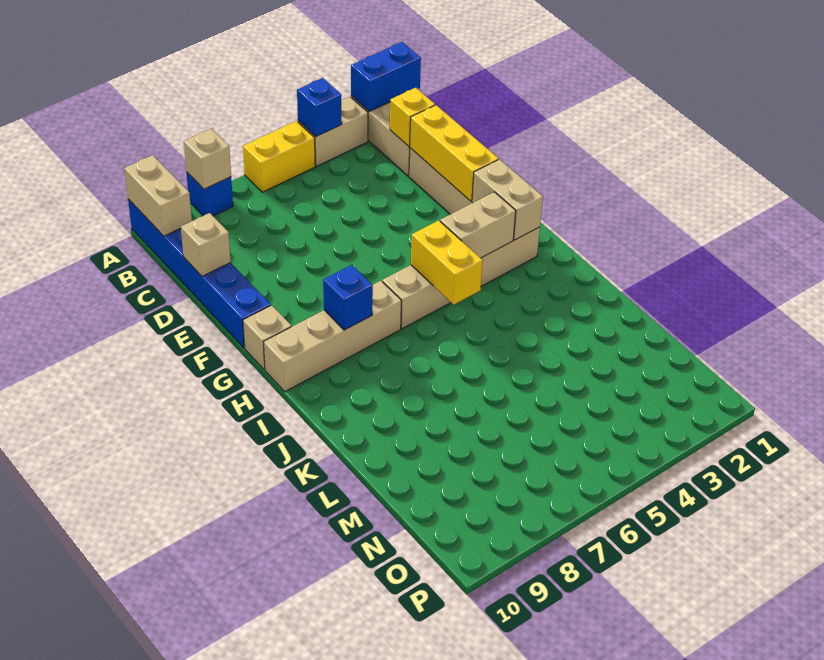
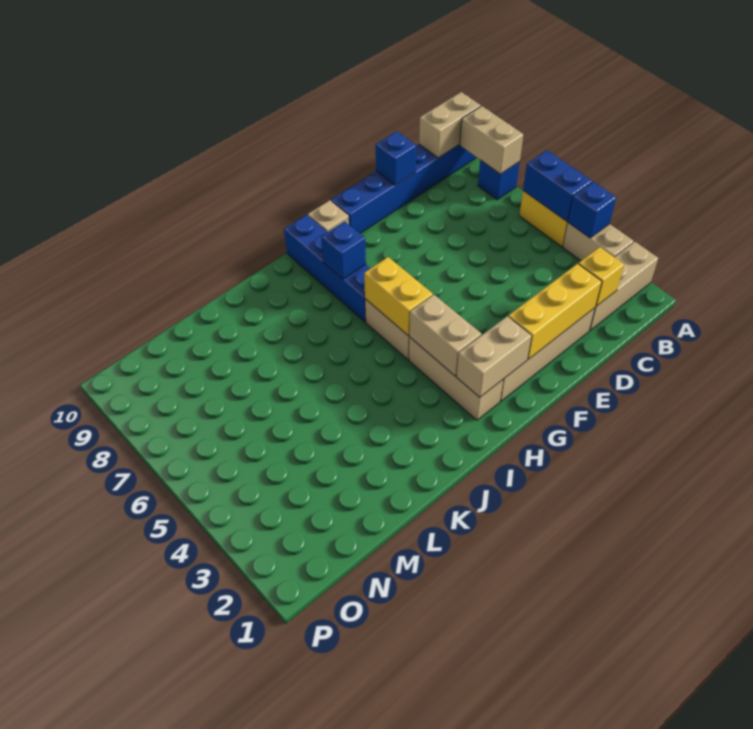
blue brick A1:A2 level 2 -> blue brick A5:A6 level 2
tan brick A8 level 2 -> tan brick A8:A9 level 2
tan brick D10 level 2 -> blue brick D10 level 2
yellow brick H5:I5 level 2 -> yellow brick H5:H6 level 2
tan brick H7:H10 level 1 -> blue brick H7:H10 level 1

